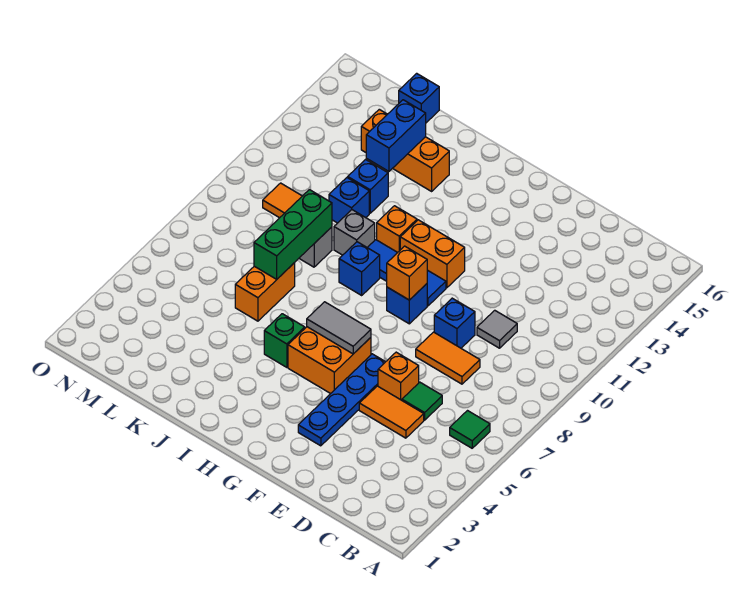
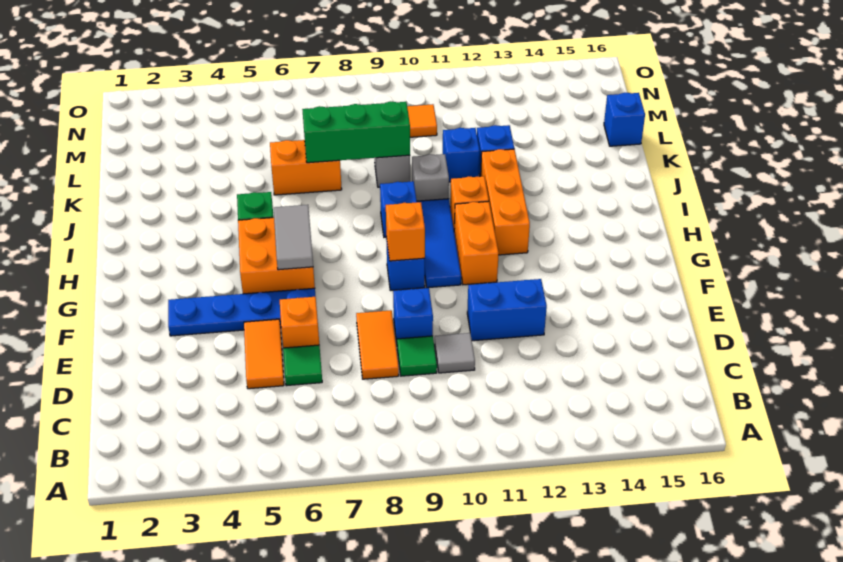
green tile B6 level 1 -> green tile D9 level 1
orange brick J14:L14 level 1 -> orange brick H12:J12 level 1
blue brick K13:K14 level 2 -> blue brick E11:E12 level 1

